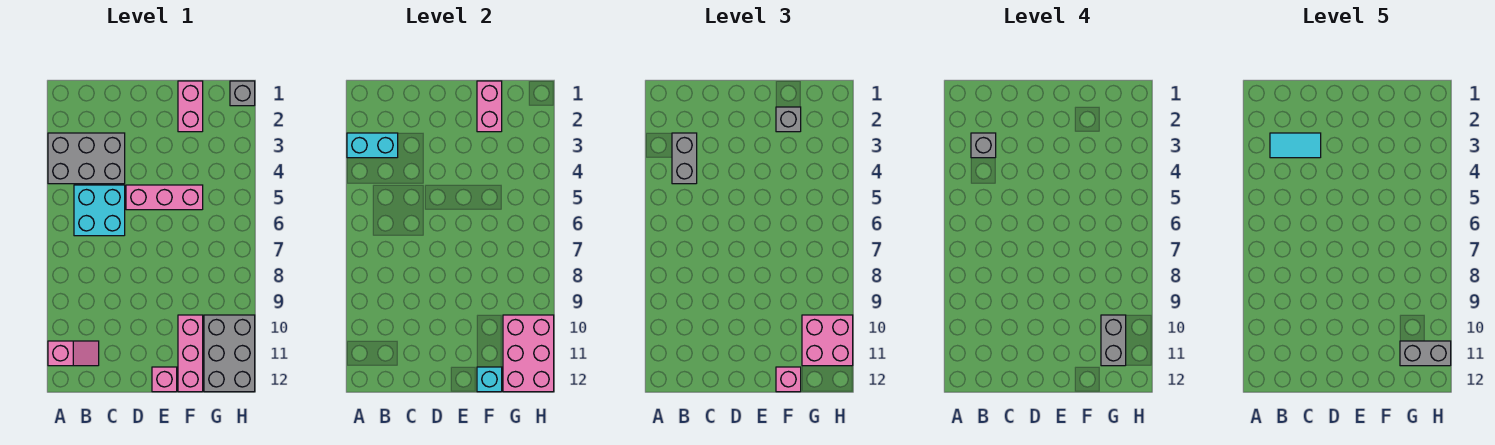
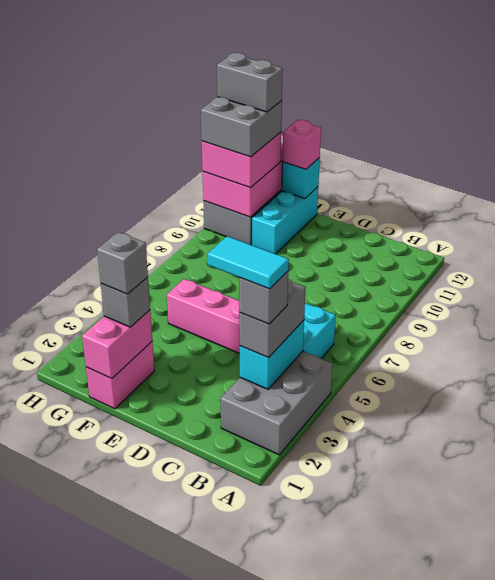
grey brick A3:C4 level 1 -> grey brick A2:B4 level 1
cyan brick A3:B3 level 2 -> cyan brick B3:B4 level 2
pink slope A11:B11 level 1 top A -> none
pink brick E12 level 1 -> none
pink brick F10:F12 level 1 -> cyan brick F10:F12 level 1
grey brick G10:G11 level 4 -> grey brick G10:H11 level 4
grey brick H1 level 1 -> grey brick F2 level 4

